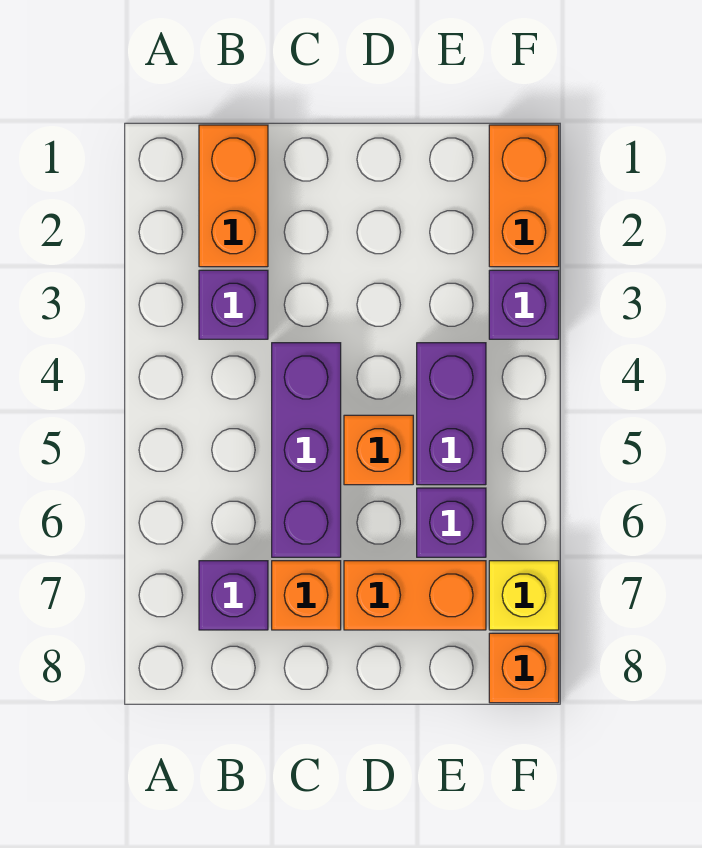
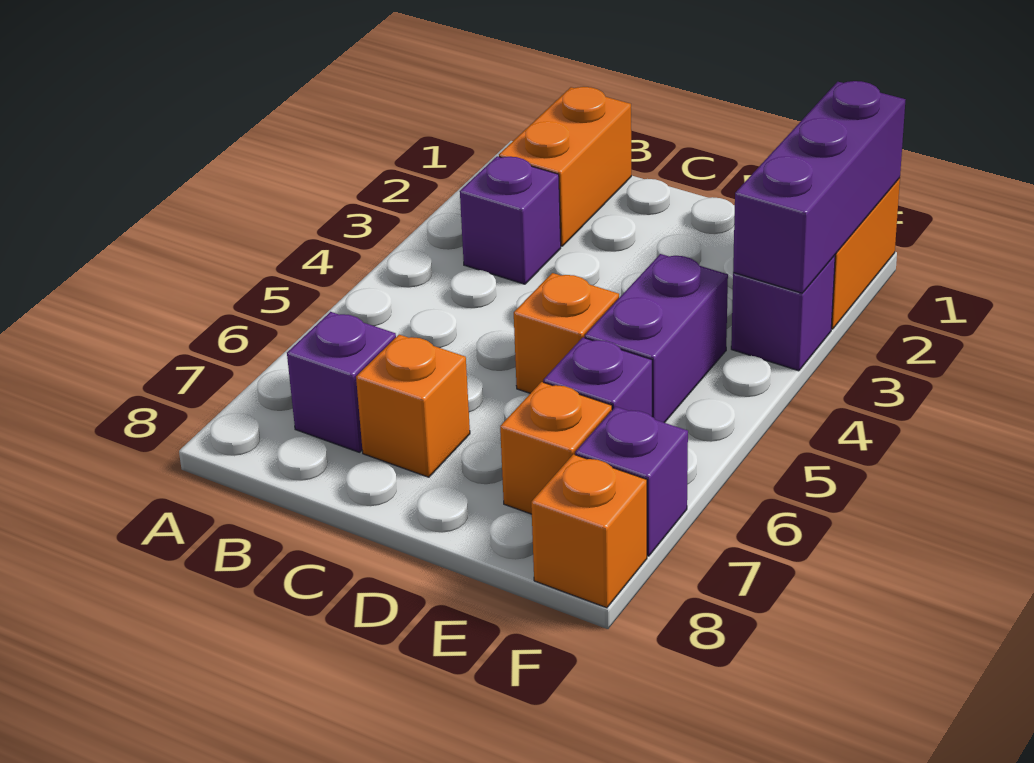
purple brick C4:C6 level 1 -> purple brick F1:F3 level 2
orange brick D7:E7 level 1 -> orange brick E7 level 1
yellow brick F7 level 1 -> purple brick F7 level 1

